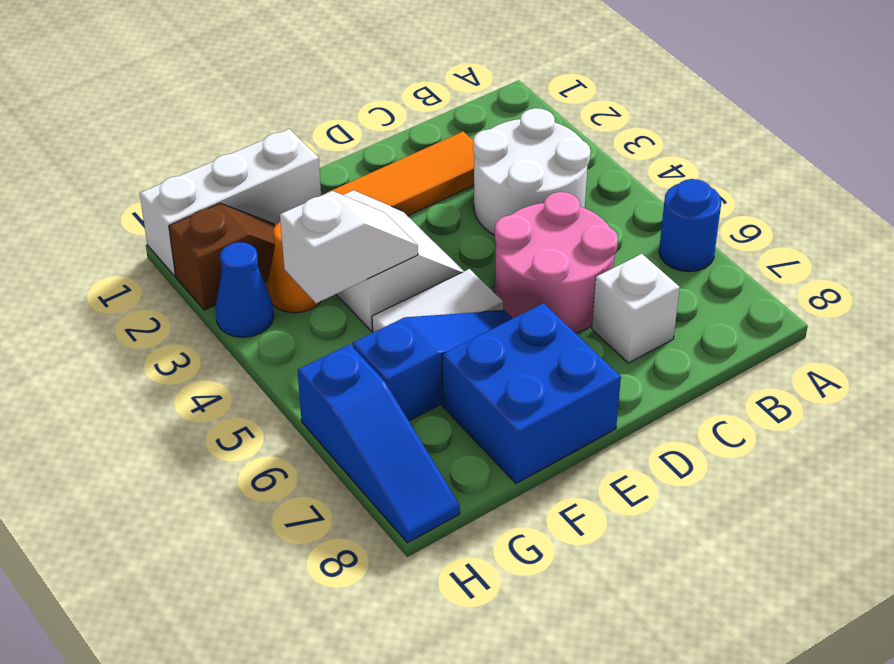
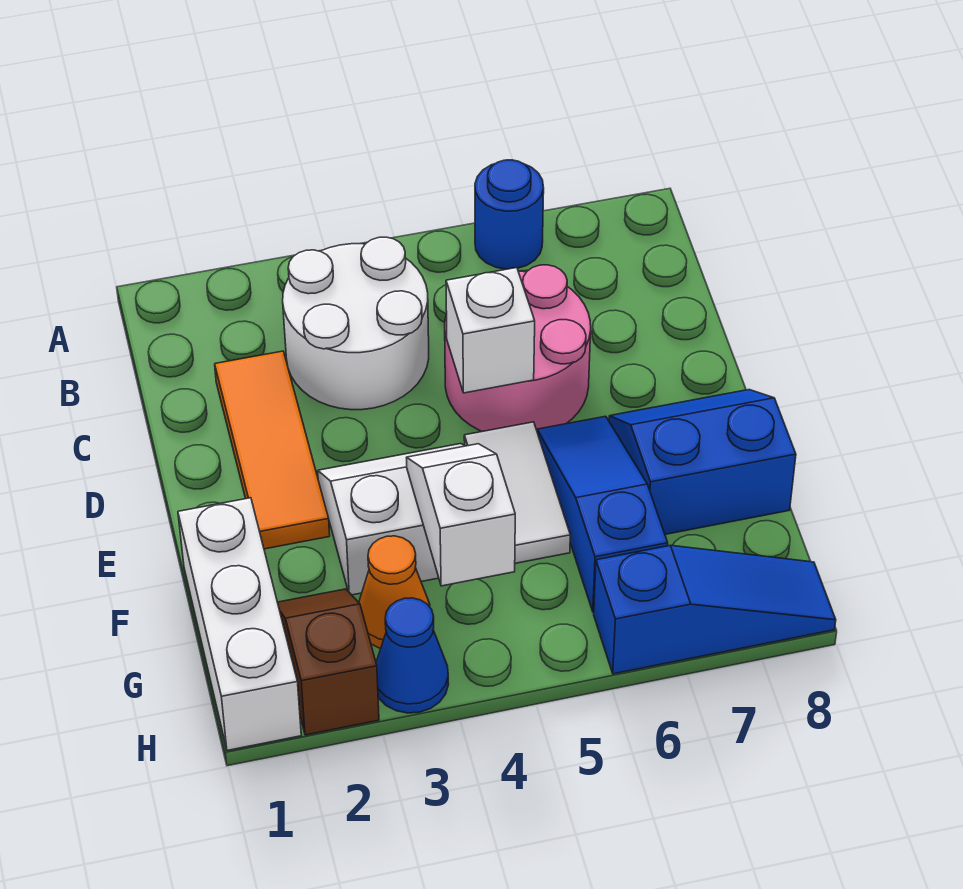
white brick C7 level 1 -> white brick D5 level 2
blue brick E7:F8 level 1 -> blue slope E7:F8 level 1 top F

